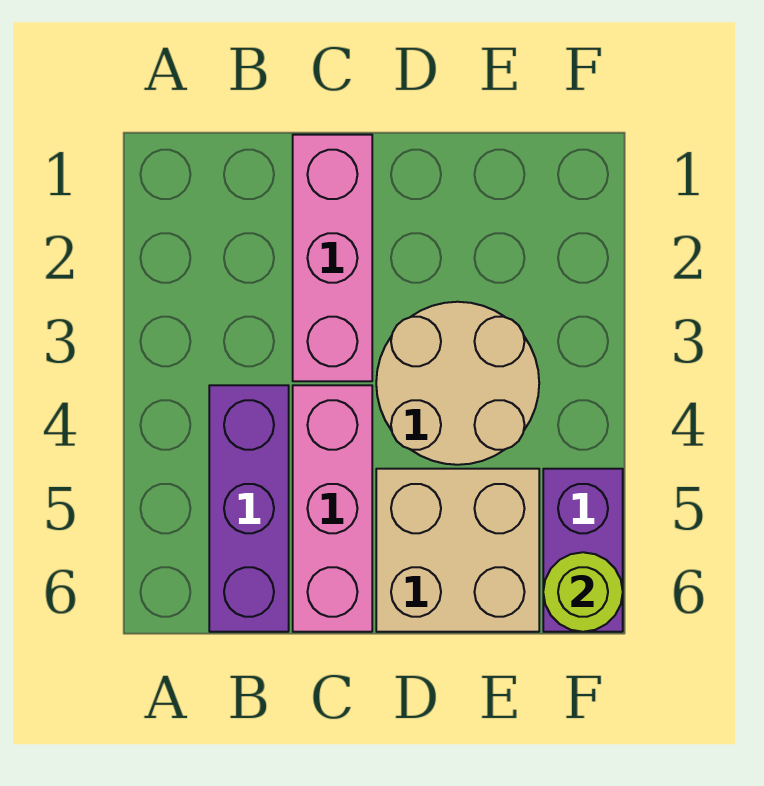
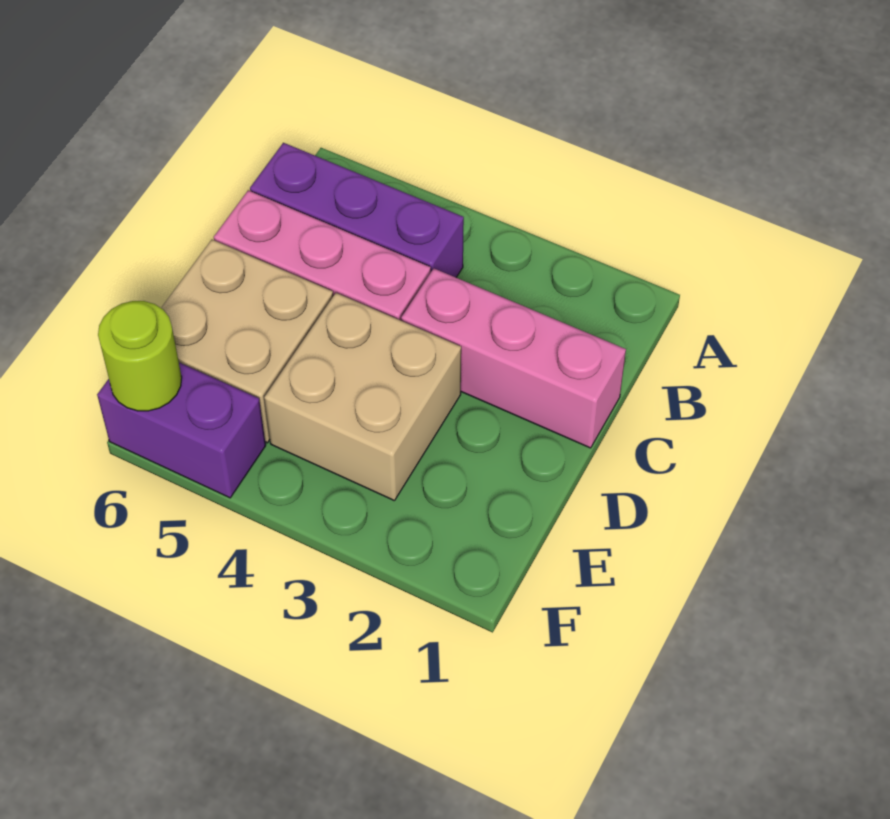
tan round brick D3:E4 level 1 -> tan brick D3:E4 level 1

